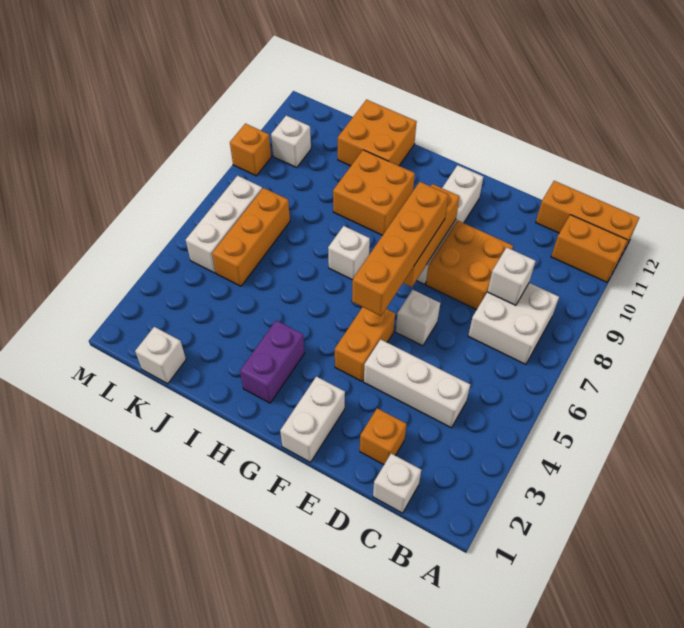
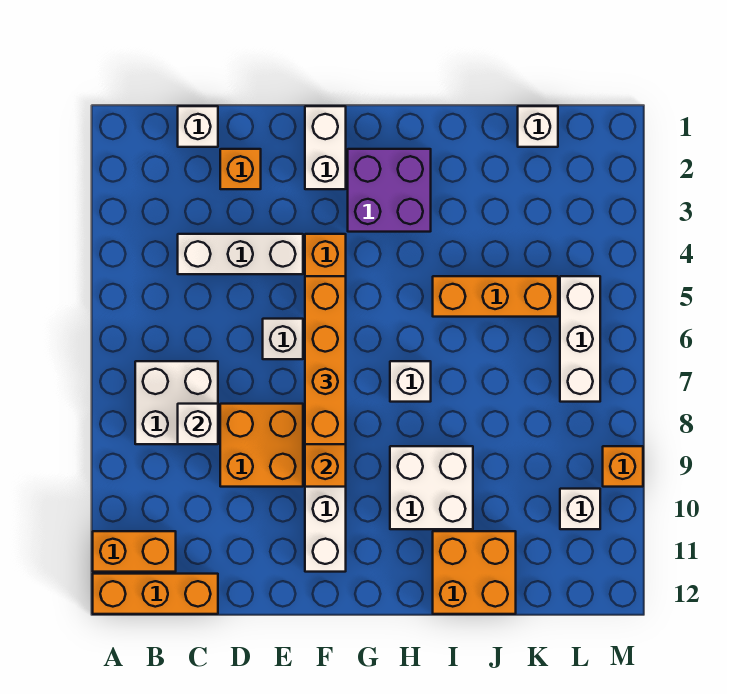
purple brick H2:H3 level 1 -> purple brick G2:H3 level 1
orange brick H9:I10 level 1 -> white brick H9:I10 level 1
orange brick K5:K7 level 1 -> orange brick I5:K5 level 1

